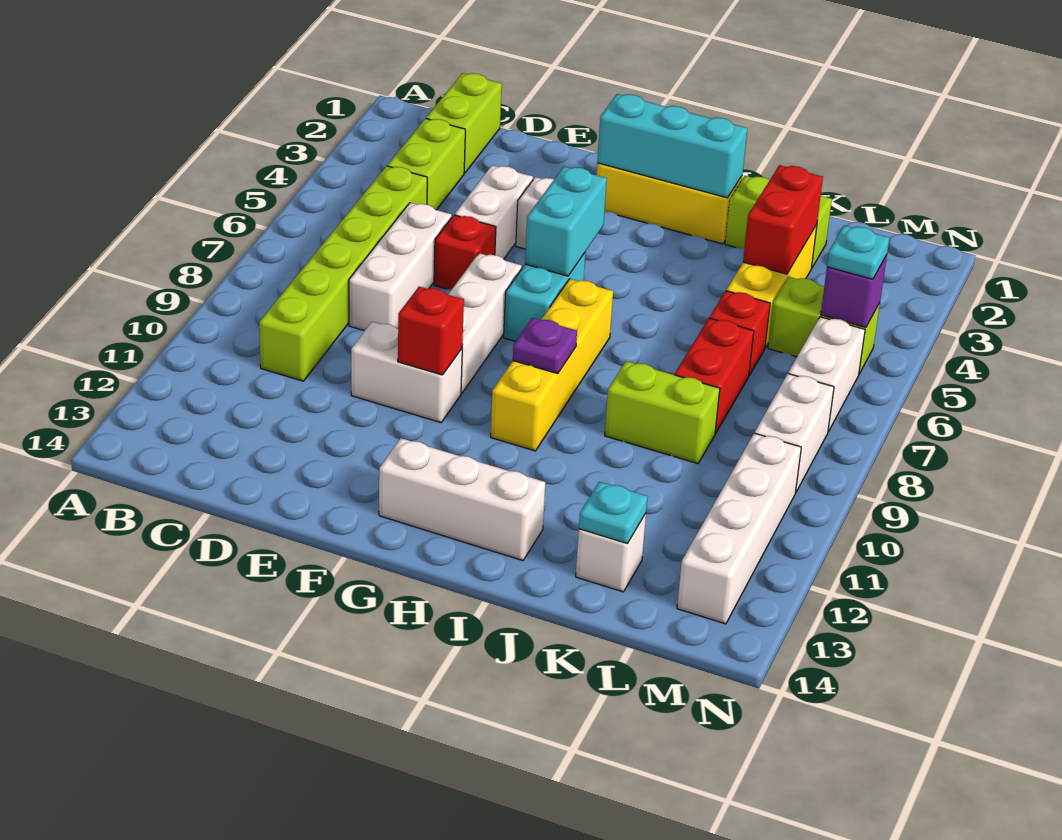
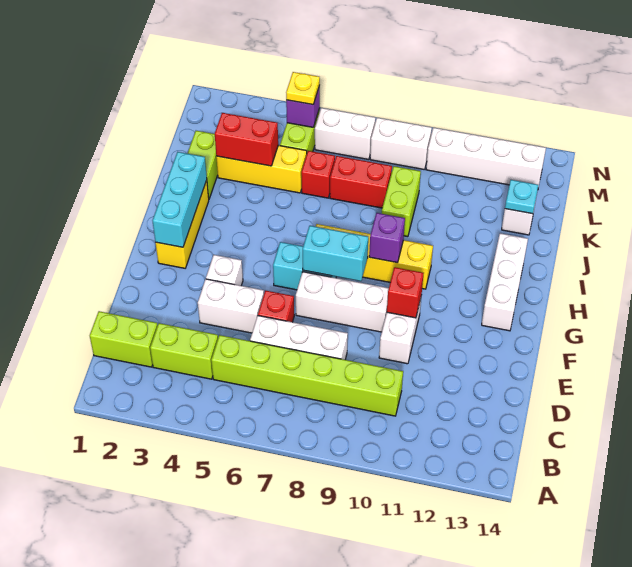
cyan brick G5:G6 level 2 -> cyan brick G7:G8 level 2
purple plate H9 level 2 -> purple brick H9 level 2
cyan plate M5 level 3 -> yellow plate M5 level 3

